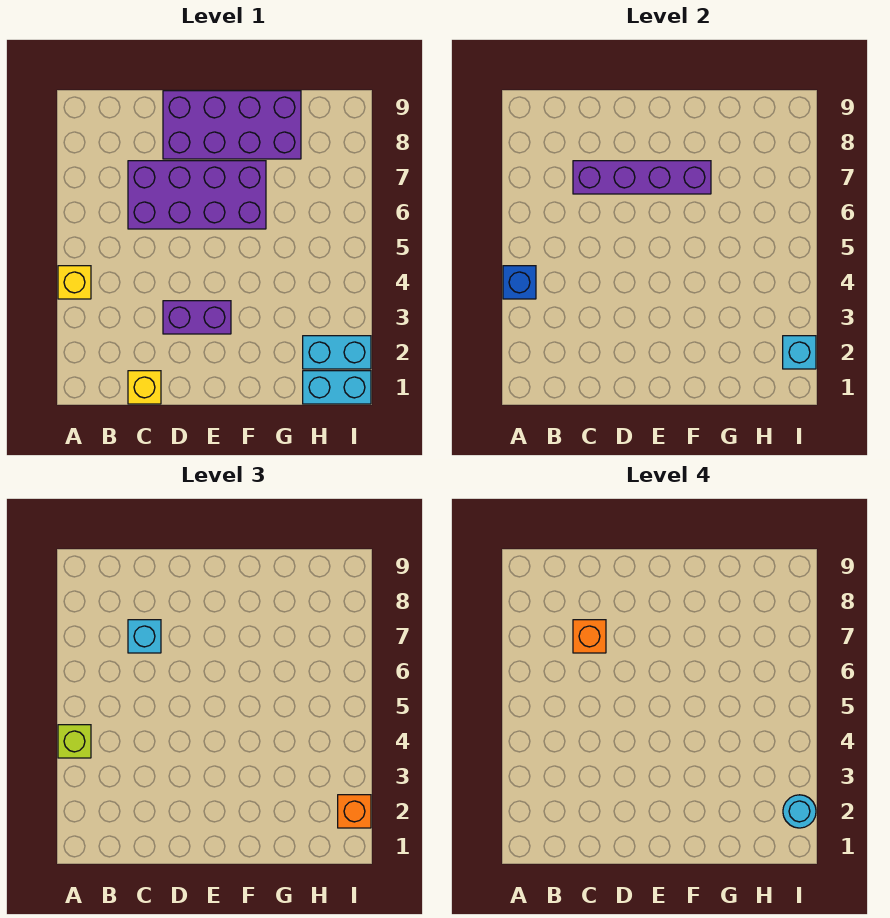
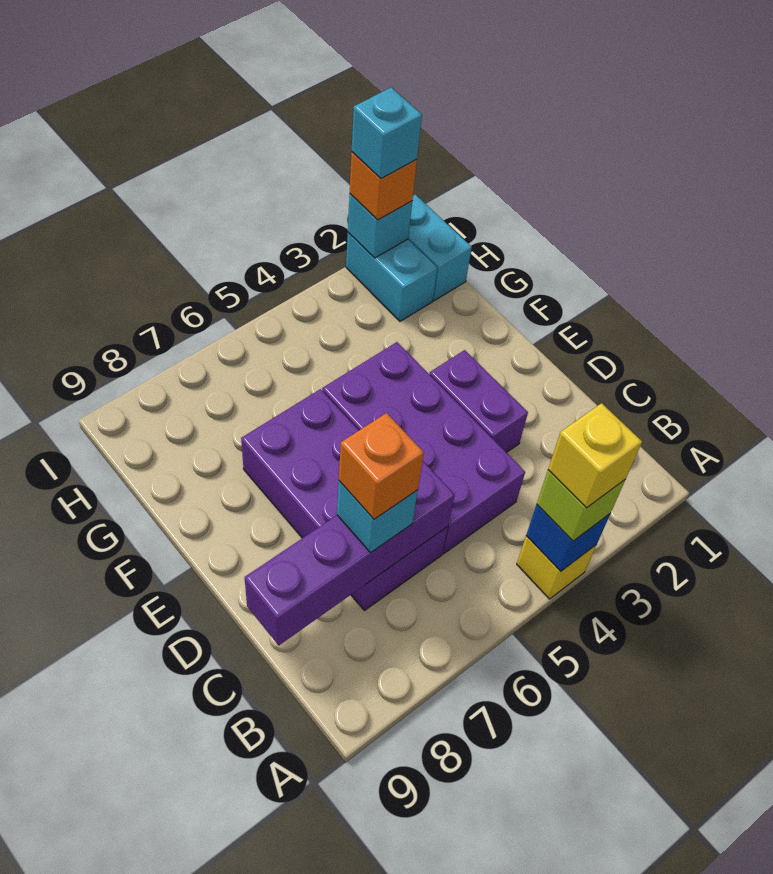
yellow brick C1 level 1 -> yellow brick A4 level 4
purple brick C7:F7 level 2 -> purple brick C6:C9 level 2
purple brick D8:G9 level 1 -> purple brick C4:F5 level 1
cyan round brick I2 level 4 -> cyan brick I2 level 4

